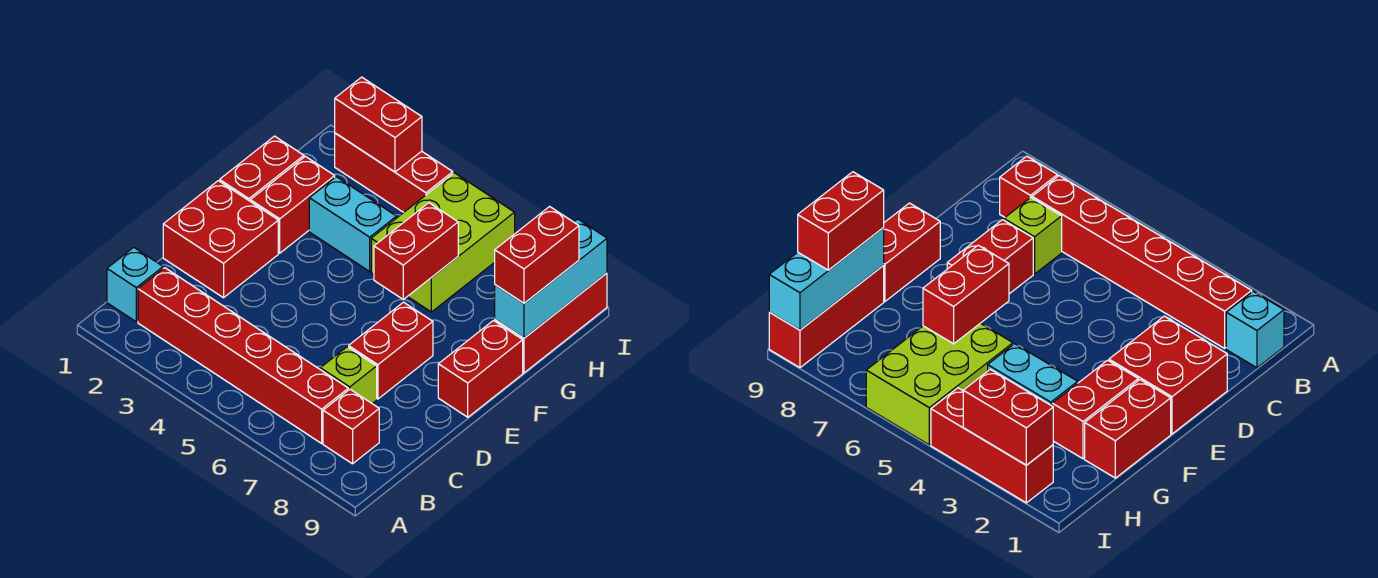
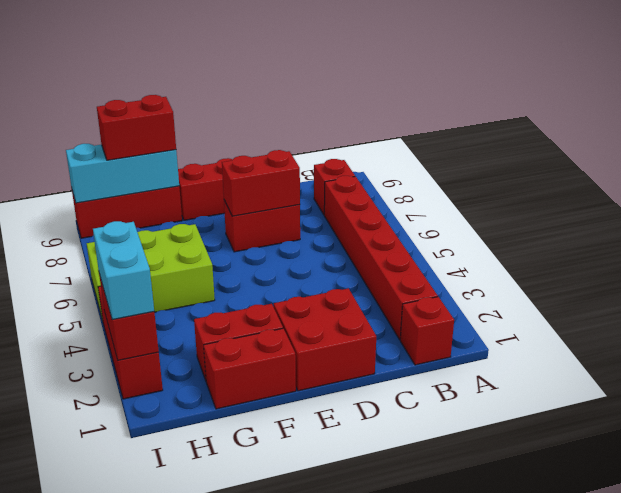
cyan brick B1 level 1 -> red brick B1 level 1
lime brick C7 level 1 -> none
red brick F6:G6 level 2 -> red brick D7:E7 level 2
cyan brick G3:G4 level 1 -> cyan brick I2:I3 level 3

